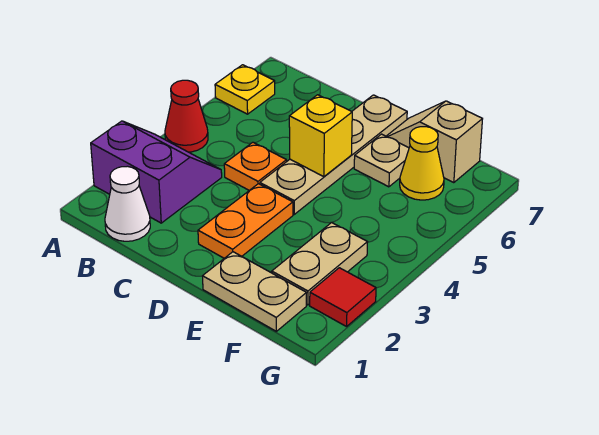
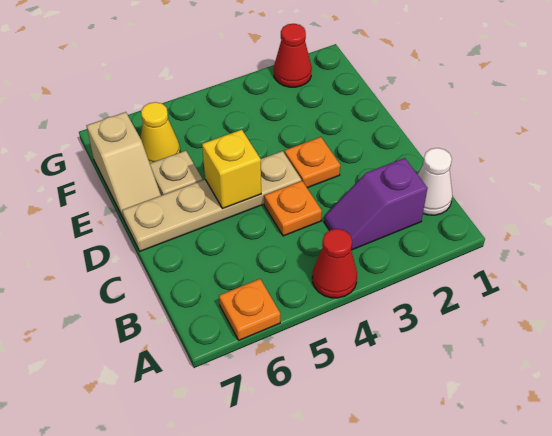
purple slope A2:B3 level 1 top 2 -> purple slope B2:B3 level 1 top 2
yellow plate A6 level 1 -> orange plate A6 level 1
orange plate D2:D3 level 1 -> orange plate D3 level 1
tan plate E1:F1 level 1 -> none
tan plate F2:F3 level 1 -> none
red tile G2 level 1 -> red cone G2 level 1

